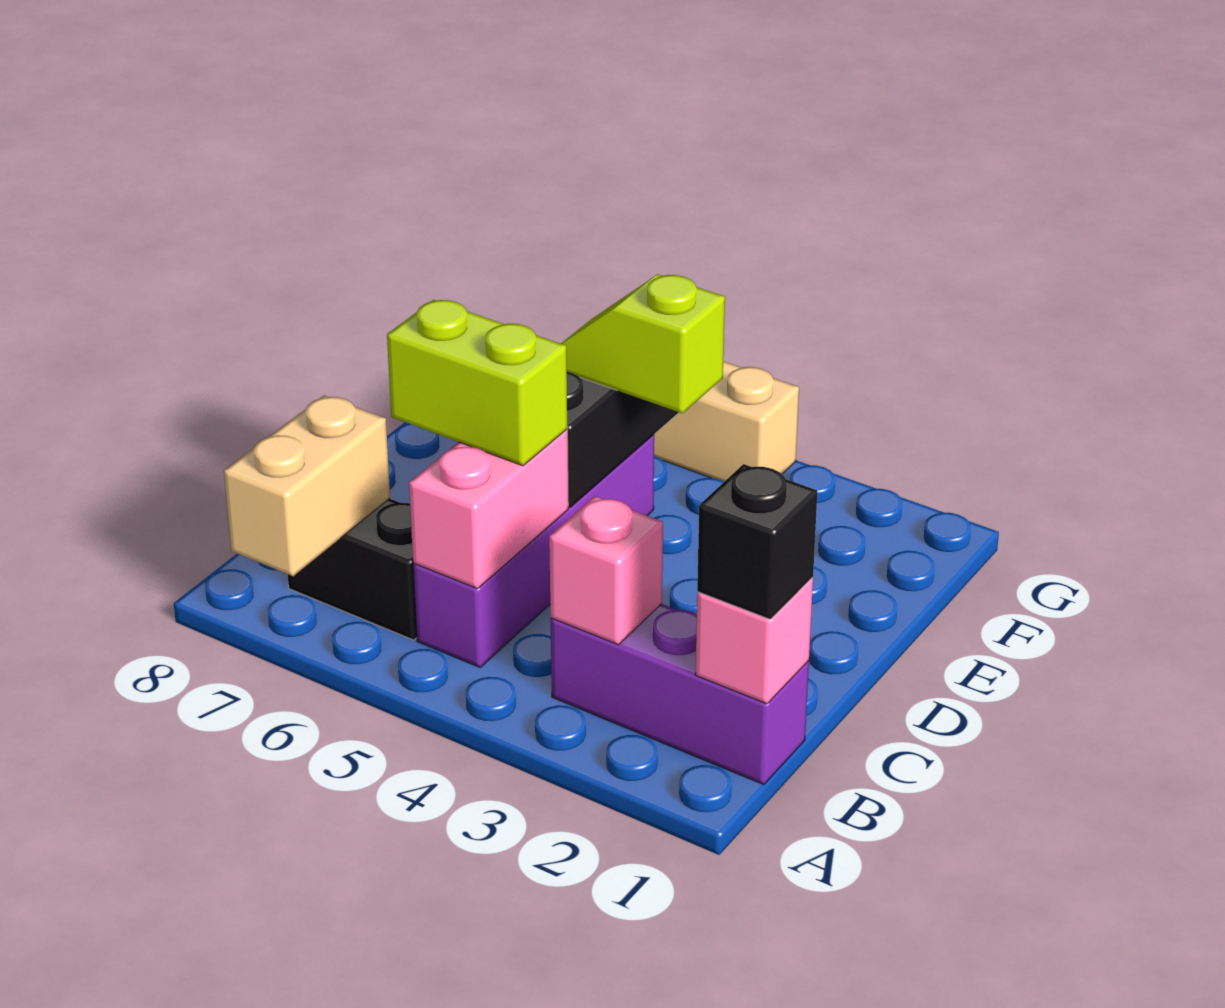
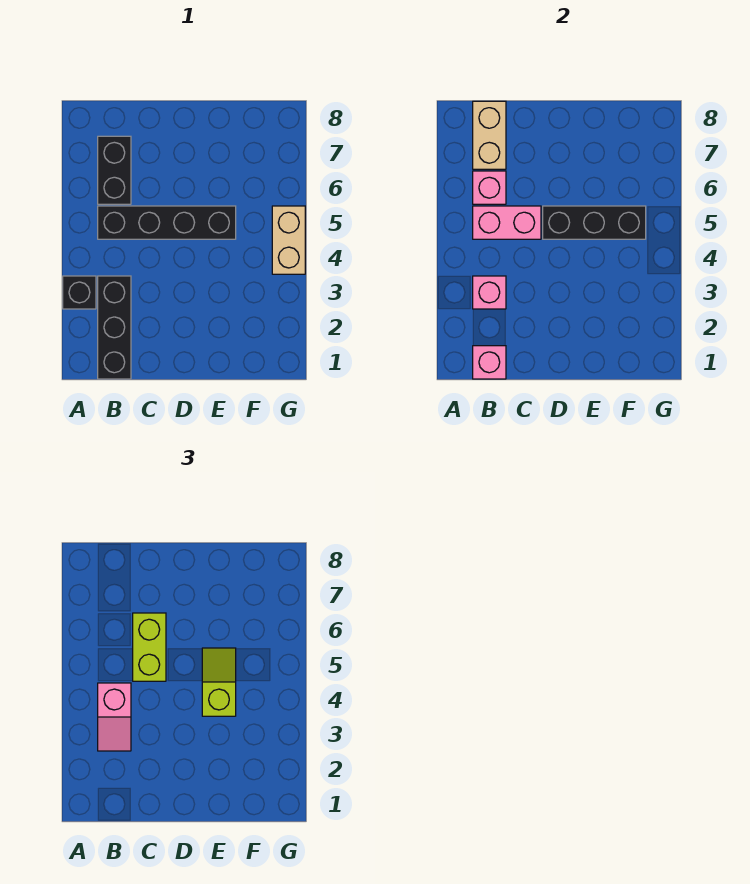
tan brick A7:B7 level 2 -> tan brick B7:B8 level 2
purple brick B1:B3 level 1 -> black brick B1:B3 level 1
black brick B1 level 3 -> black brick A3 level 1
none -> pink slope B3:B4 level 3 top 4
purple brick B5:E5 level 1 -> black brick B5:E5 level 1
none -> pink brick B6 level 2

